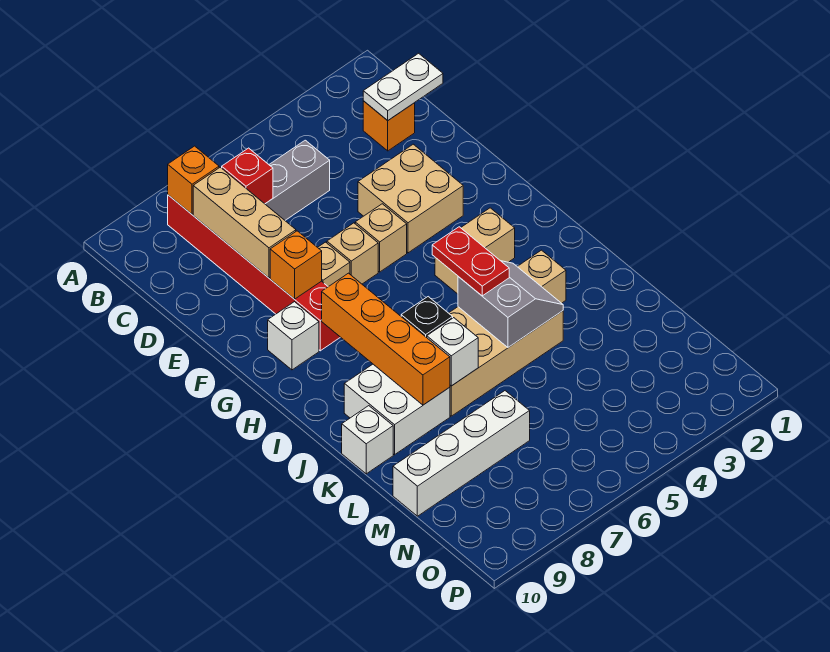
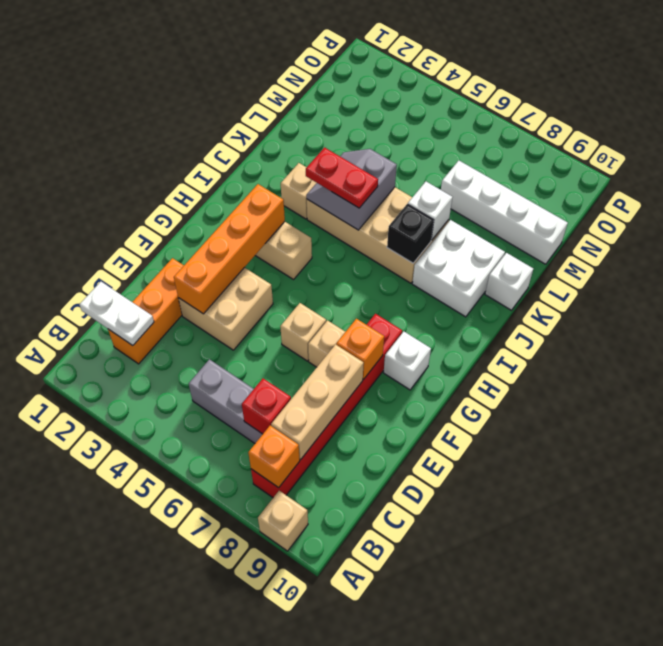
orange brick C2 level 1 -> orange brick C2:E2 level 1
tan brick F5 level 1 -> tan brick A9 level 1
orange brick H8:K8 level 2 -> orange brick E3:H3 level 2
red plate I5:J5 level 3 -> red plate J4:J5 level 3

